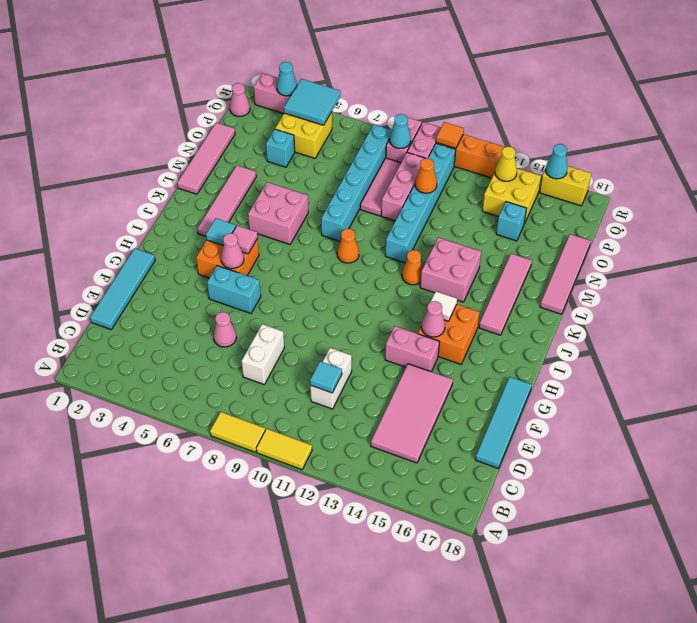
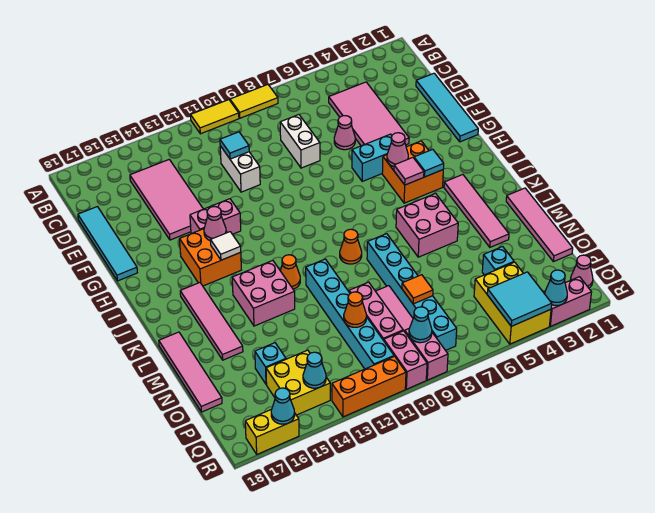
none -> pink tile C4:F5 level 1
yellow brick P4:Q5 level 1 -> yellow brick P4:R5 level 1
yellow cone Q14 level 2 -> cyan cone Q14 level 2
orange tile R11 level 2 -> orange tile O8 level 2

